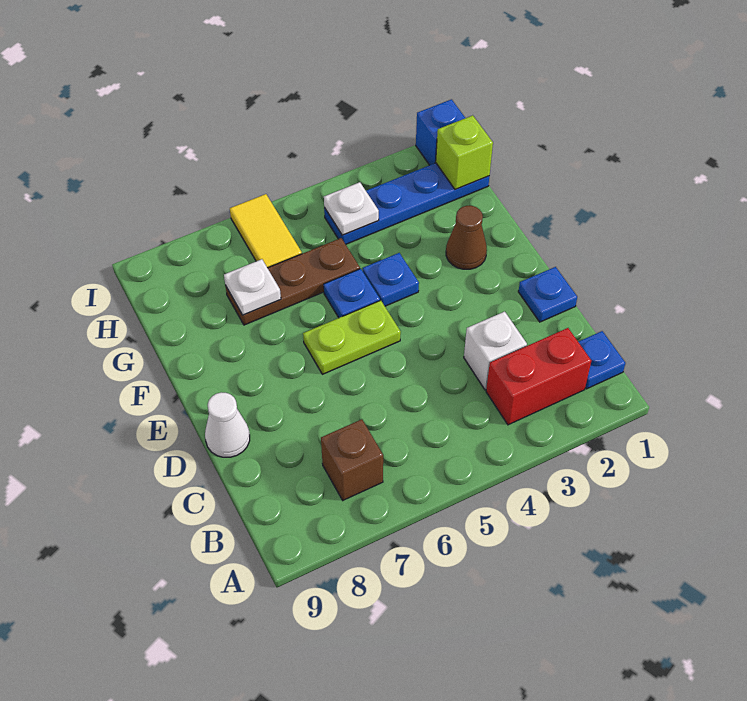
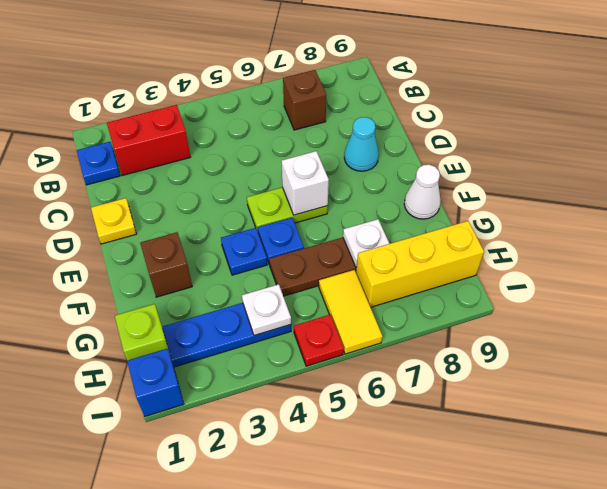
white brick C3 level 1 -> white brick E6 level 2
blue plate D1 level 1 -> yellow plate D1 level 1
none -> cyan cone D8 level 1
white cone D9 level 1 -> white cone F9 level 1
brown cone F2 level 1 -> brown brick F2 level 1
none -> yellow brick H7:H9 level 1
none -> red plate I5 level 1

